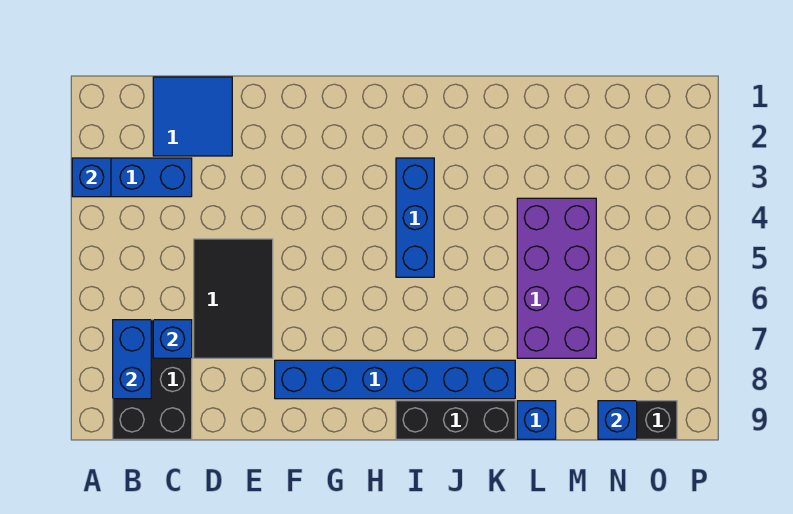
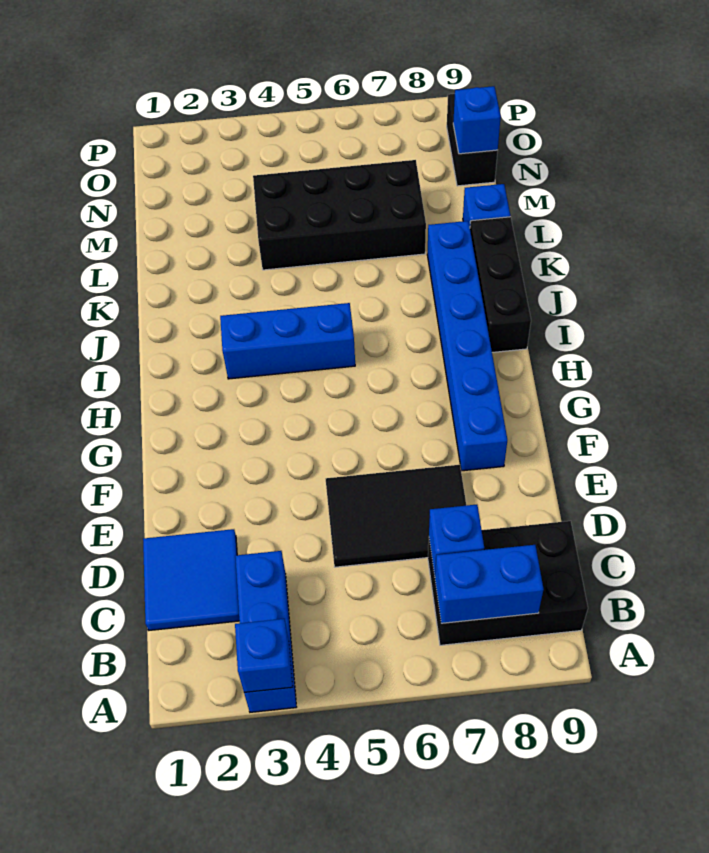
purple brick L4:M7 level 1 -> black brick L4:M7 level 1

